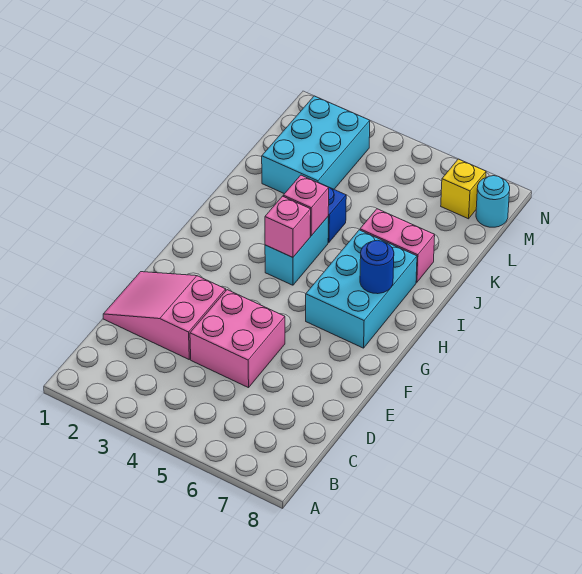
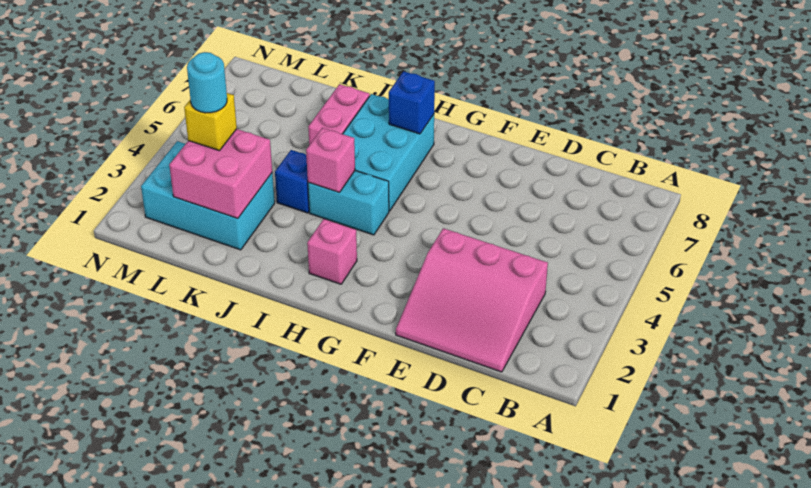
pink slope D1:E3 level 1 top 3 -> pink slope C1:E3 level 1 top 3
pink brick D4:E5 level 1 -> pink brick K2:L3 level 2
cyan brick G6:I7 level 1 -> cyan brick H5:I7 level 1
pink brick H4 level 2 -> pink brick H2 level 1
blue round brick H7 level 2 -> blue brick H7 level 2
yellow brick M7 level 1 -> yellow brick L3 level 3
cyan round brick M8 level 1 -> cyan round brick L3 level 4

